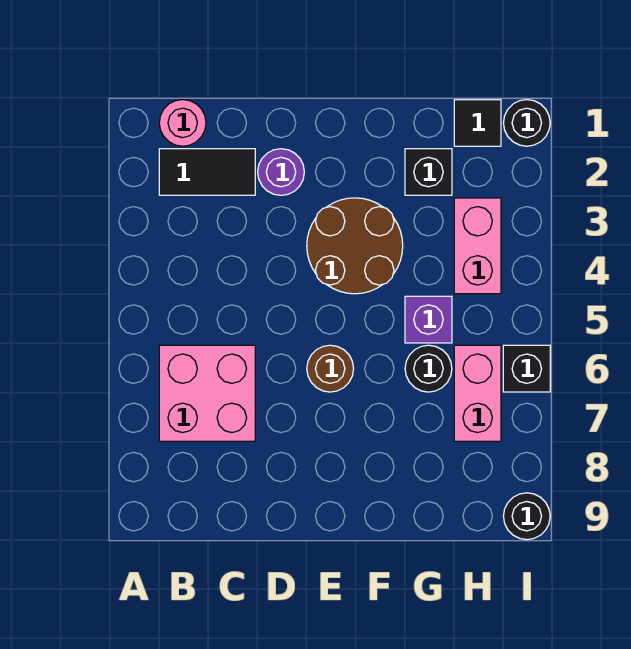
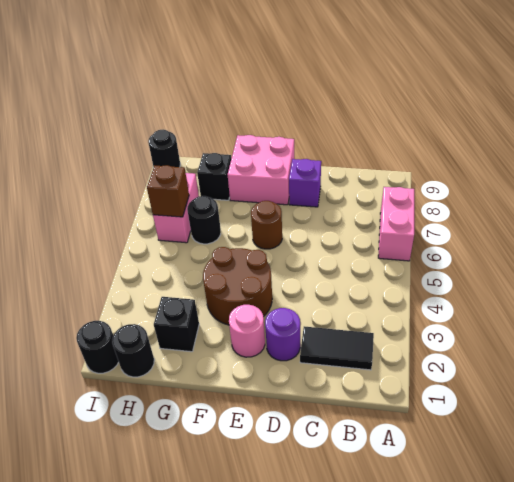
pink round brick B1 level 1 -> pink round brick E2 level 1
pink brick B6:C7 level 1 -> pink brick E8:F9 level 1
purple brick G5 level 1 -> purple brick D8 level 1
black tile H1 level 1 -> black round brick H1 level 1
pink brick H3:H4 level 1 -> pink brick A6:A7 level 1
none -> brown brick H6 level 2
black brick I6 level 1 -> black brick G8 level 1

